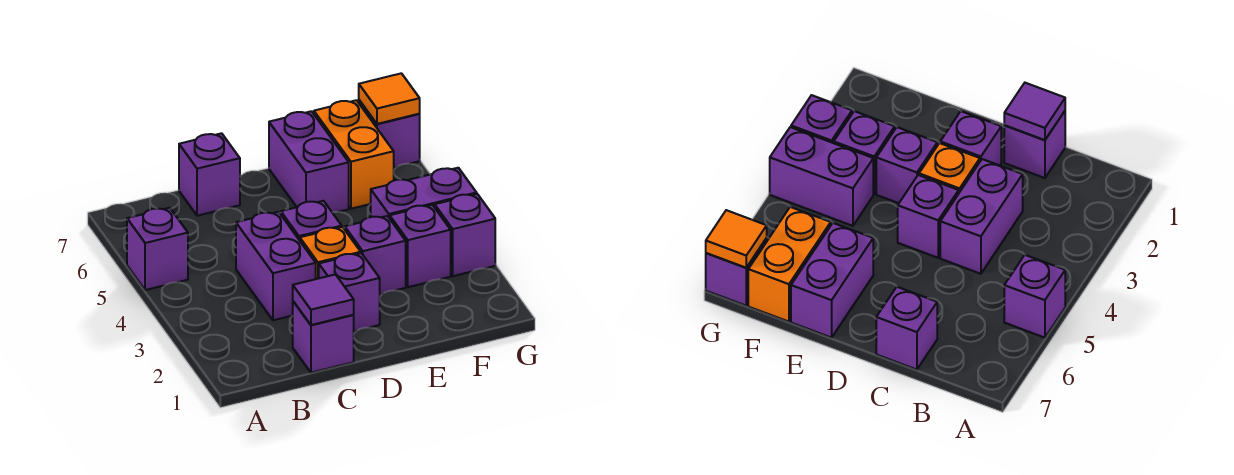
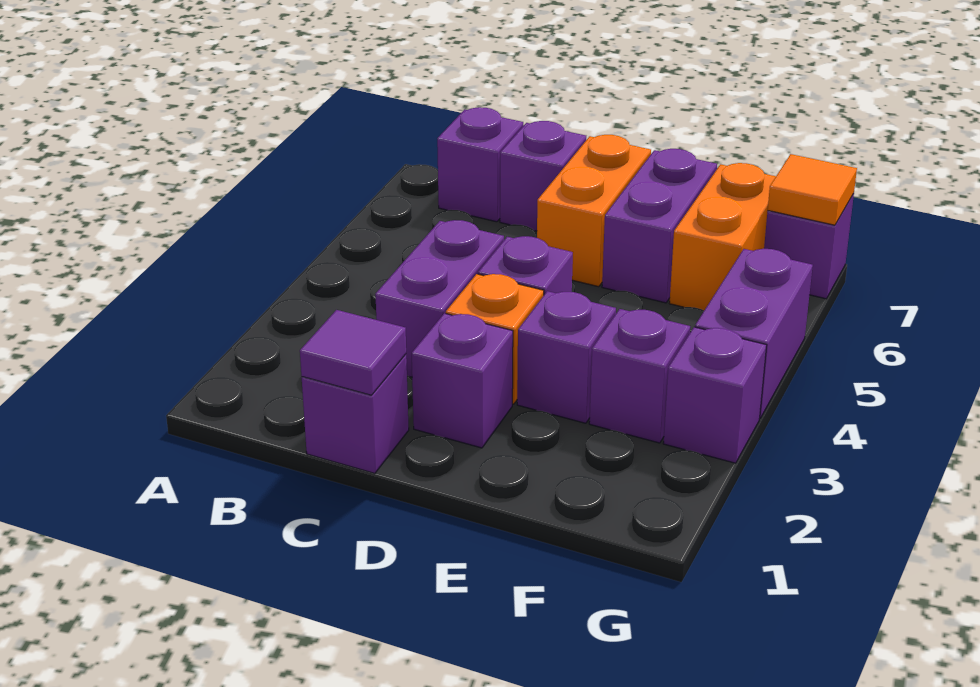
purple brick A5 level 1 -> purple brick B7 level 1
none -> orange brick D6:D7 level 1
purple brick F4:G4 level 1 -> purple brick G4:G5 level 1

